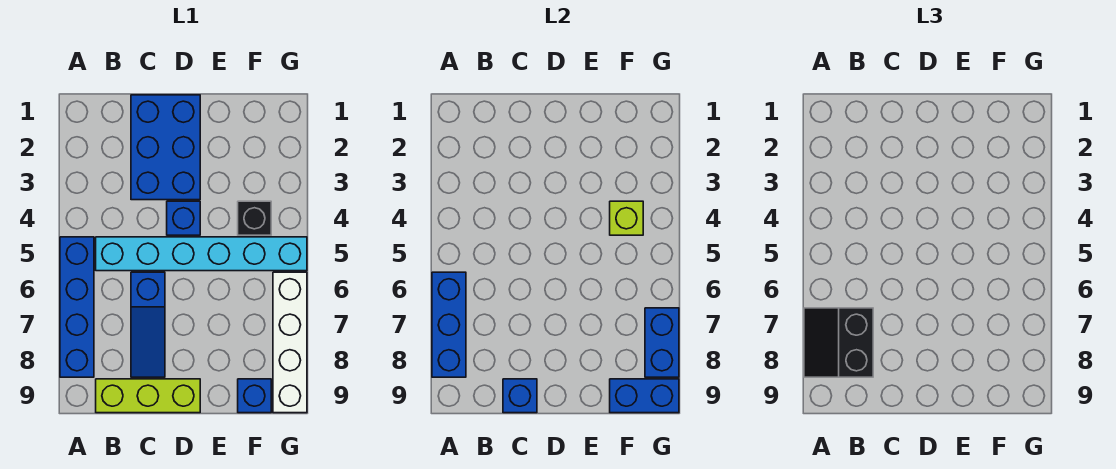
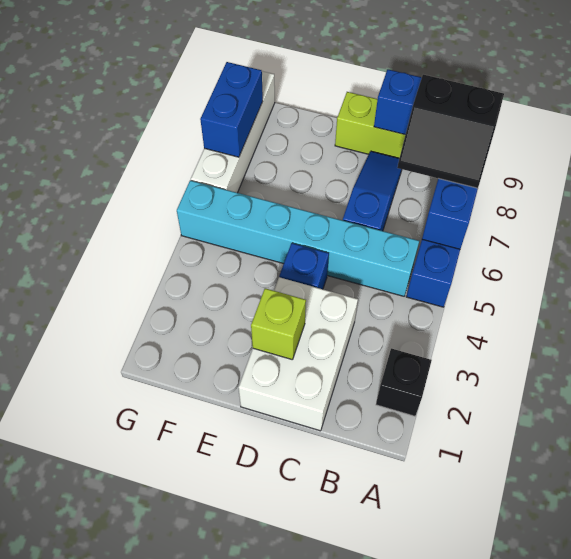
black slope A7:B8 level 3 top B -> black slope A7:B8 level 3 top 8
blue brick C1:D3 level 1 -> white brick C1:D3 level 1
black brick F4 level 1 -> black brick A2 level 1
lime brick F4 level 2 -> lime brick D2 level 2
blue brick F9 level 1 -> none
blue brick F9:G9 level 2 -> none

